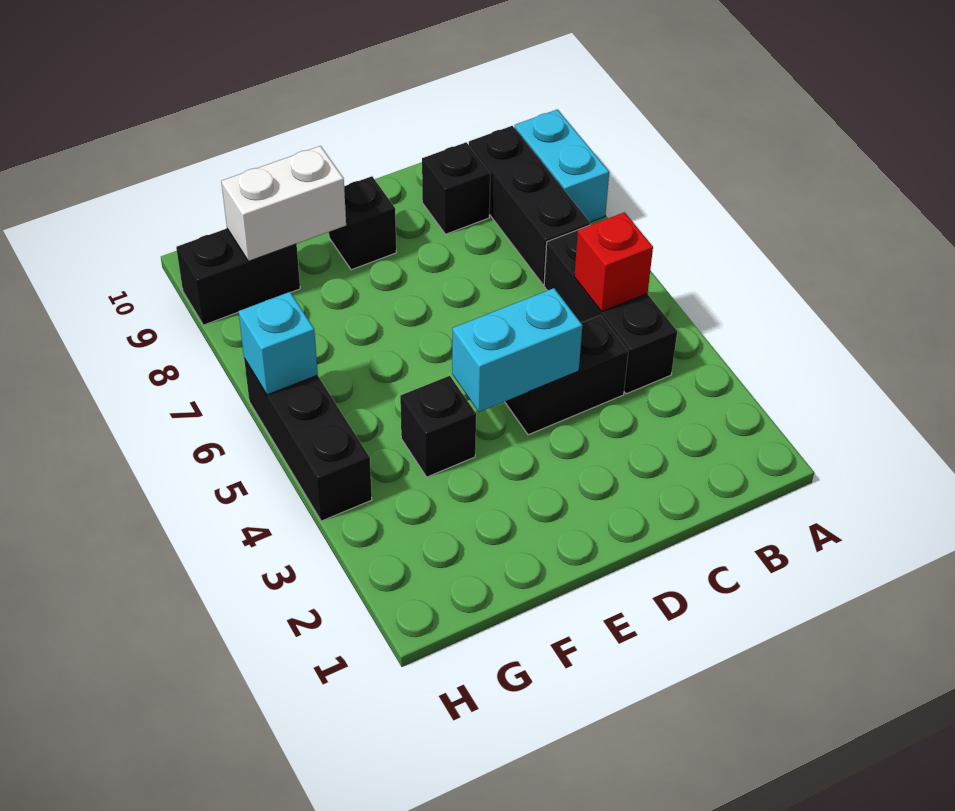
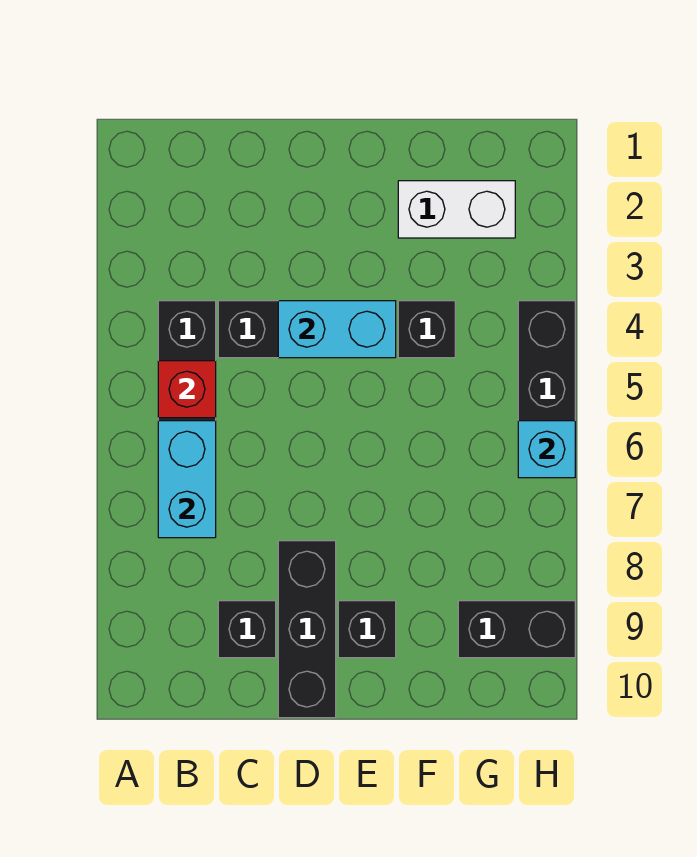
cyan brick A8:A9 level 1 -> cyan brick B6:B7 level 2
black brick B7:B9 level 1 -> black brick D8:D10 level 1
white brick F9:G9 level 2 -> white brick F2:G2 level 1

